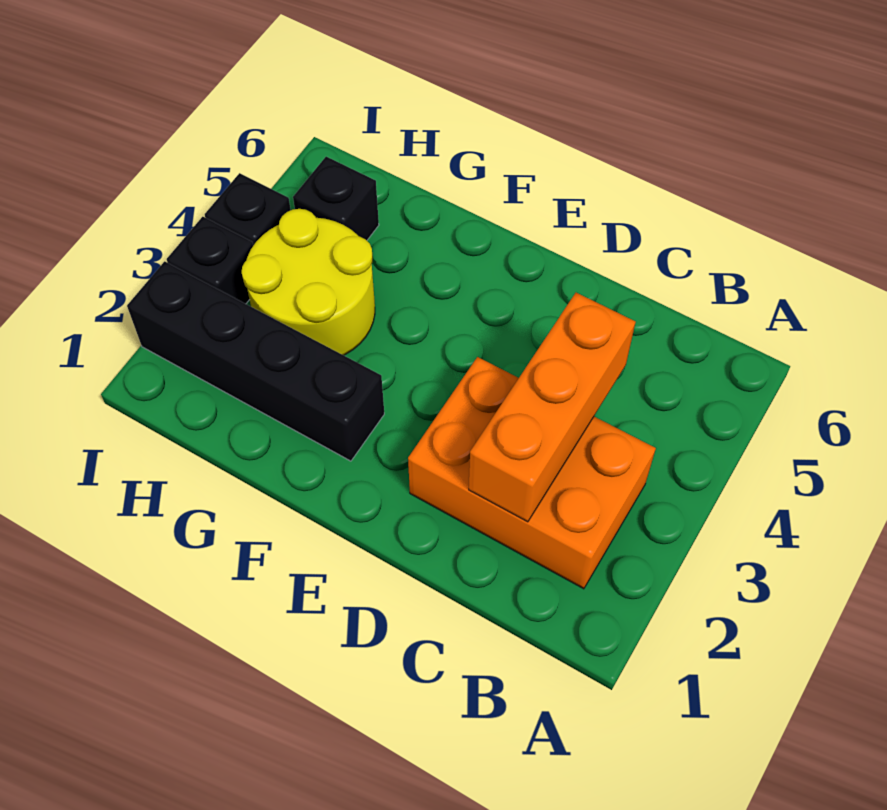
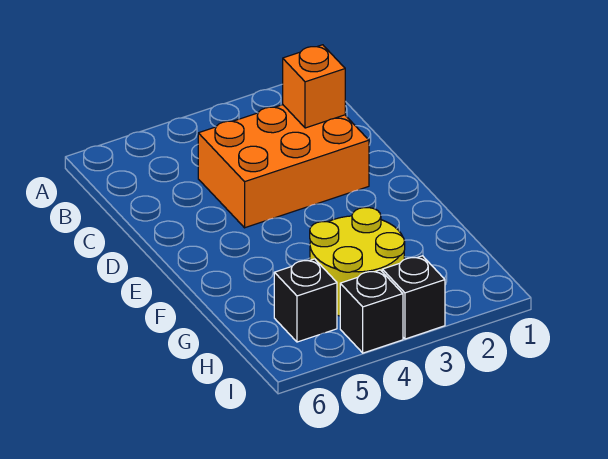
orange brick B2:D3 level 1 -> orange brick C2:D4 level 1
orange brick C2:C4 level 2 -> orange brick C2 level 2
black brick F2:I2 level 1 -> none

